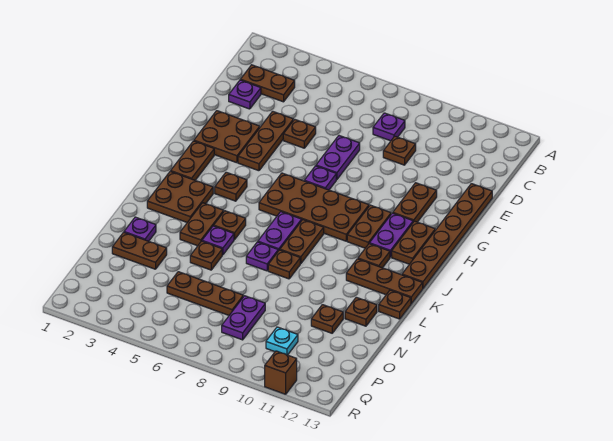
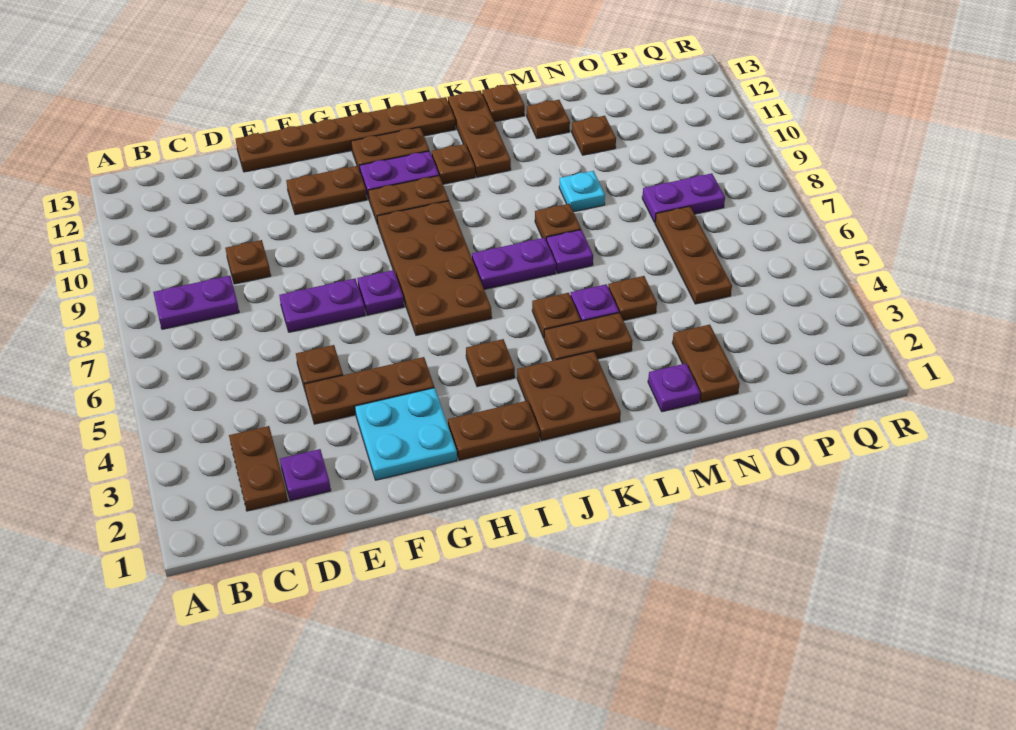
purple plate C8 level 1 -> purple plate B8:C8 level 1
brown plate F2:G3 level 1 -> cyan plate F2:G3 level 1
brown plate J8:K8 level 1 -> none
cyan plate P10 level 1 -> cyan plate M9 level 1
brown brick R11 level 1 -> none

